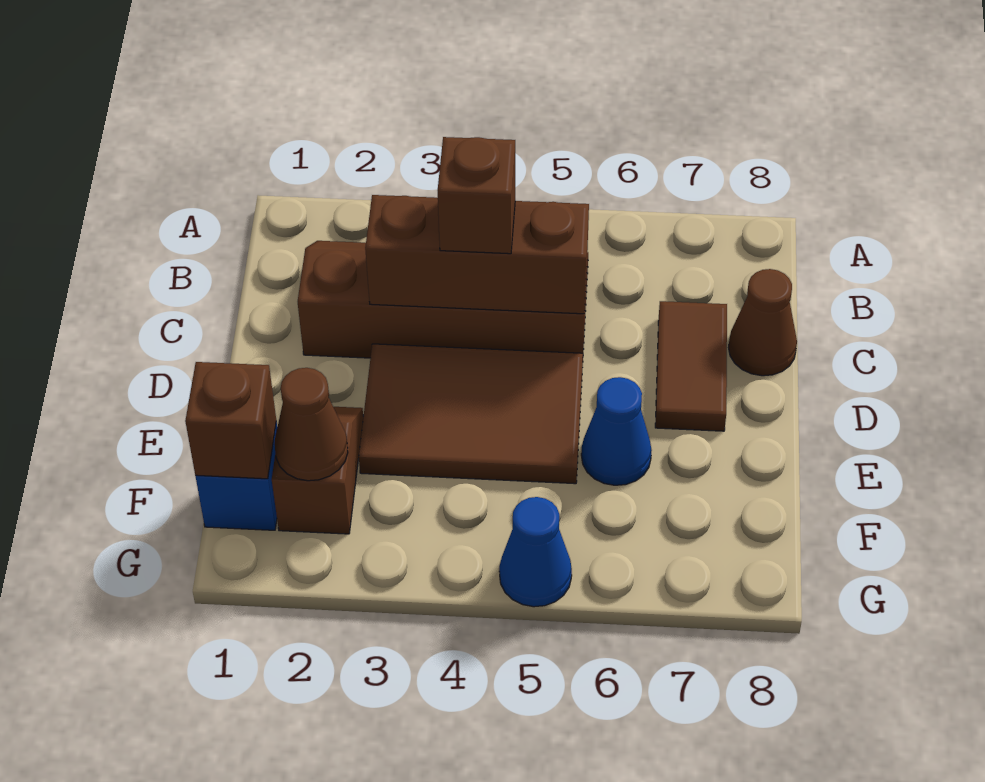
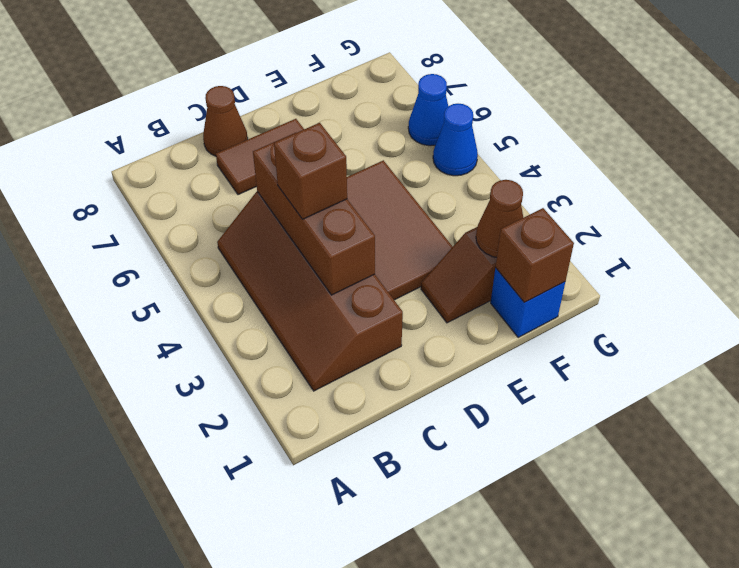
blue cone E6 level 1 -> blue cone G6 level 1

